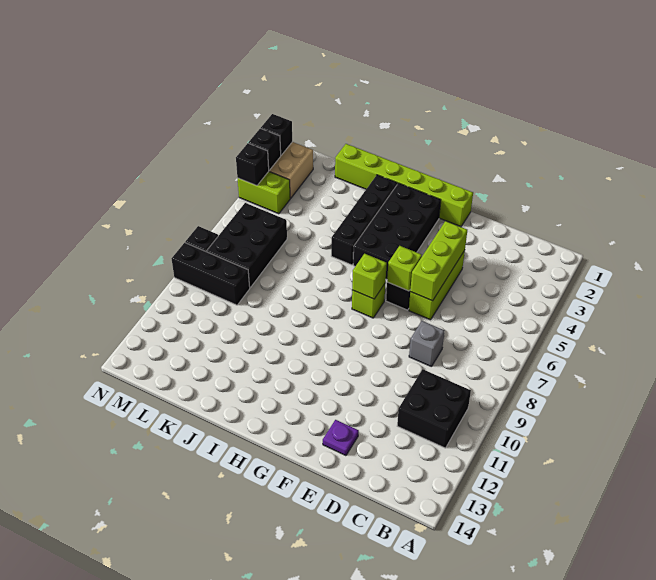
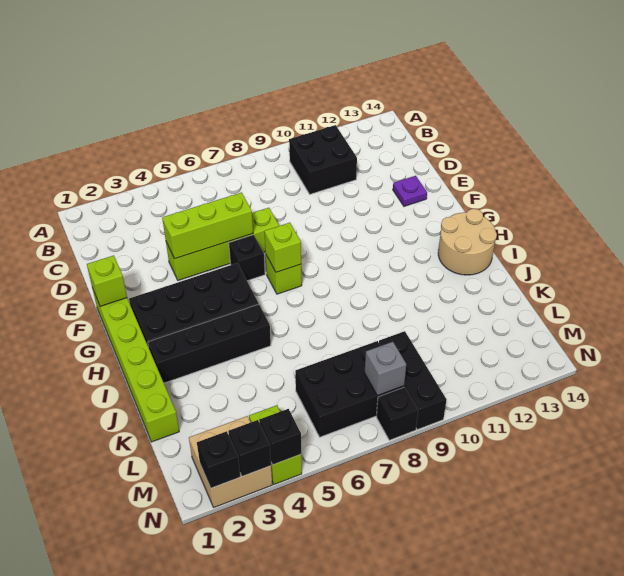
grey brick D8 level 1 -> grey brick M8 level 2
lime brick E4:E6 level 1 -> lime brick E4:E7 level 1
lime brick F6 level 2 -> lime brick F1 level 2
none -> tan round brick H13:I14 level 1

